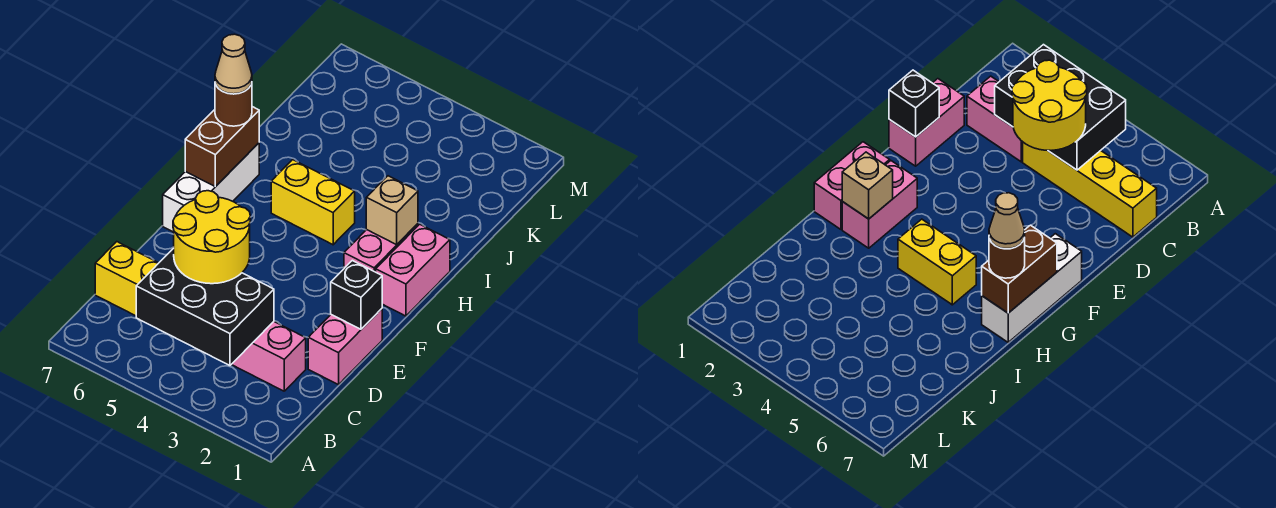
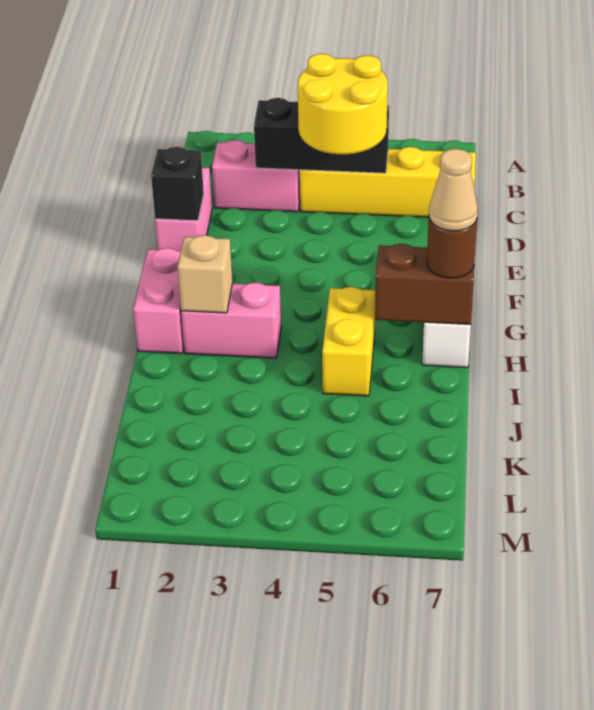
black brick B3:C5 level 2 -> black brick C3:C5 level 2
pink brick G2:H2 level 1 -> pink brick H2:H3 level 1
brown brick G7:H7 level 2 -> brown brick H6:H7 level 2
yellow brick H4:H5 level 1 -> yellow brick H5:I5 level 1

